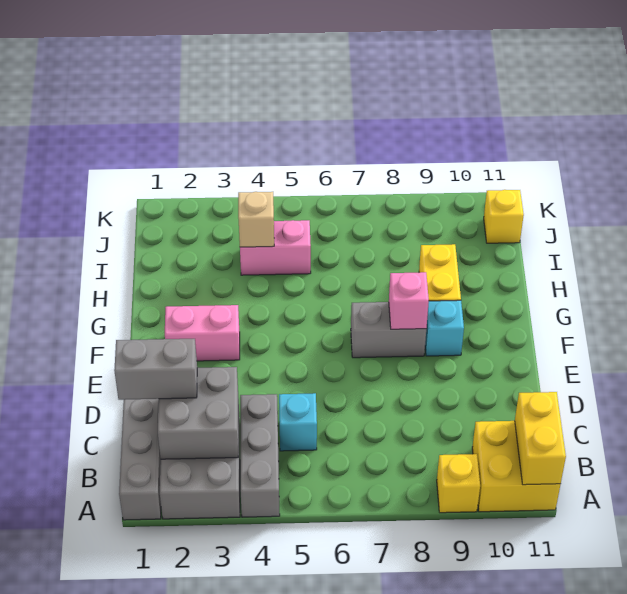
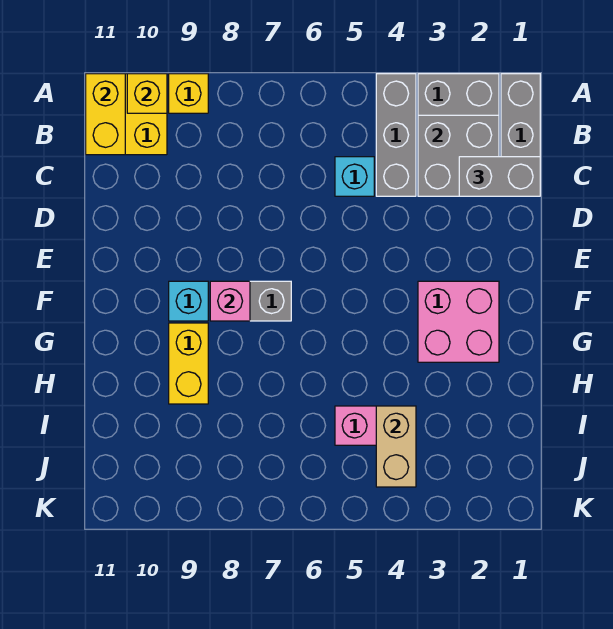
pink brick F2:F3 level 1 -> pink brick F2:G3 level 1
tan brick I4 level 2 -> tan brick I4:J4 level 2
yellow brick J11 level 1 -> yellow brick A10 level 2

